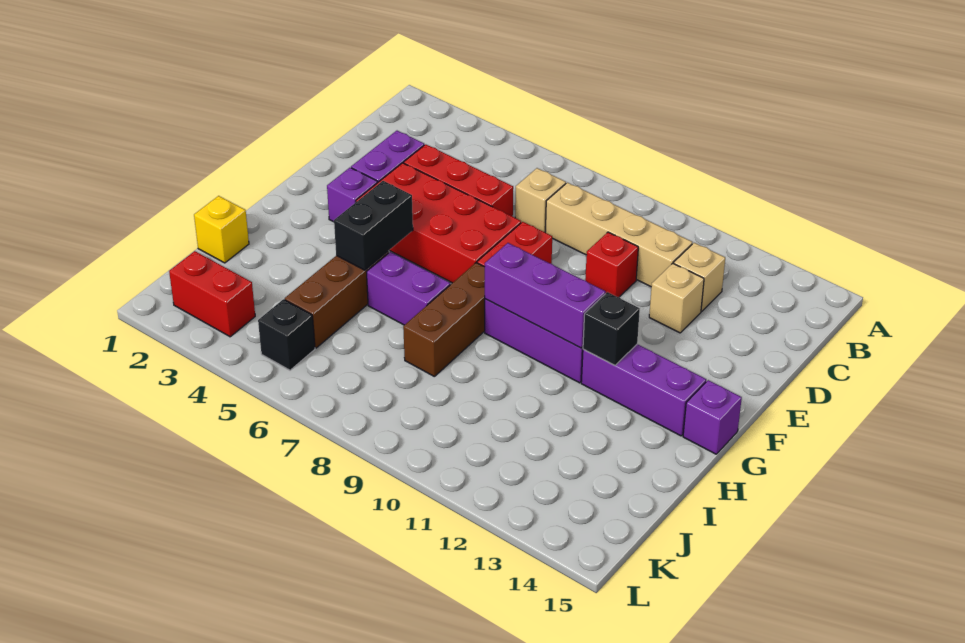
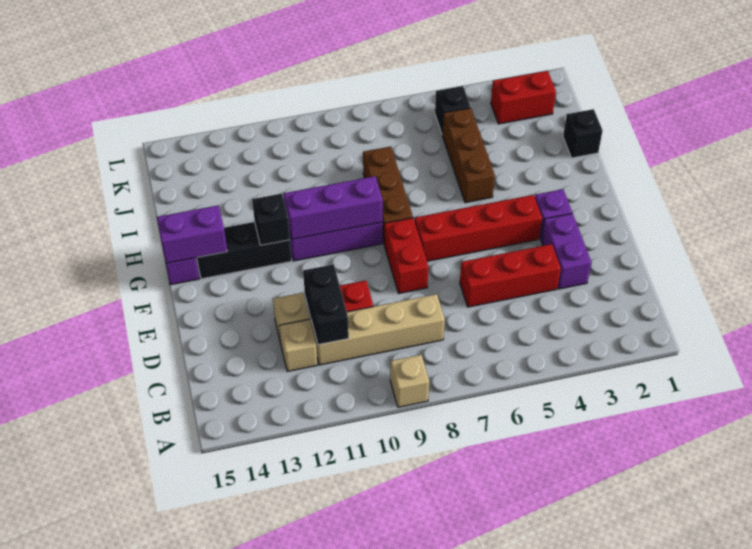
tan brick C7 level 1 -> tan brick A9 level 1
red brick E4:F7 level 1 -> red brick F4:F7 level 1
black brick G5:H5 level 2 -> black brick C11:D11 level 2
purple brick G12:G14 level 1 -> black brick G12:G14 level 1
purple brick H6:H7 level 1 -> purple brick G14:G15 level 2
yellow brick I1 level 1 -> black brick I1 level 1

